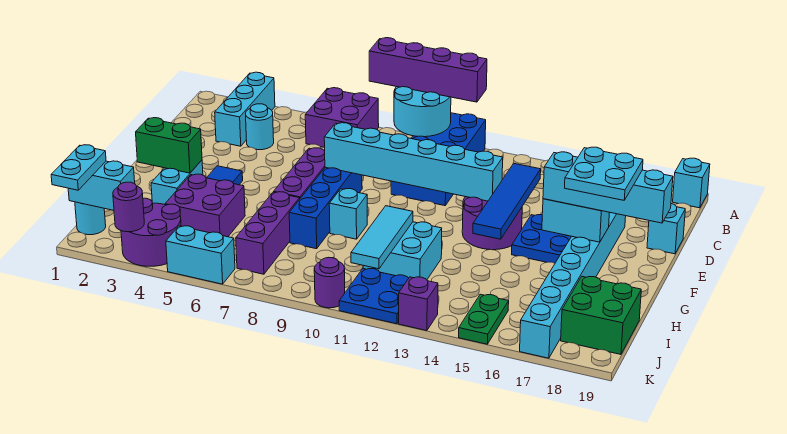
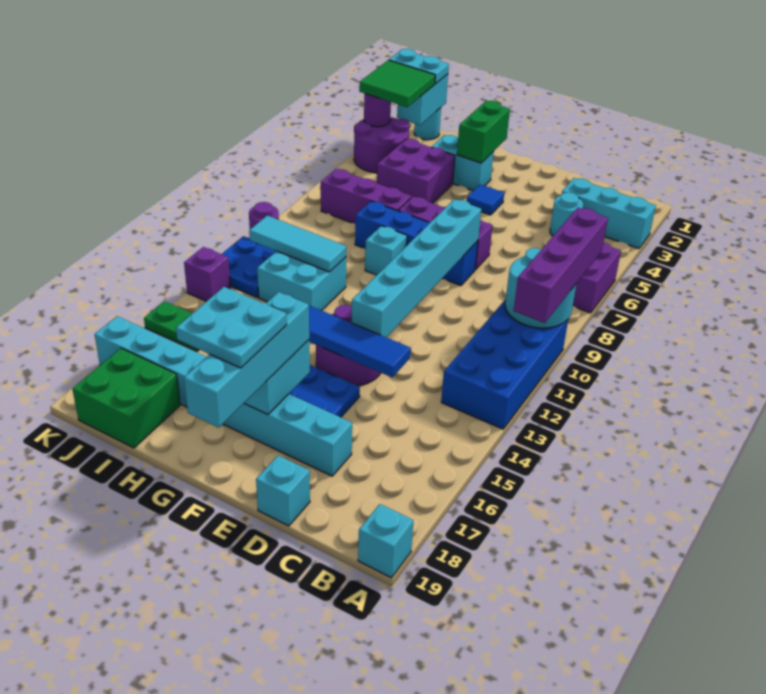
blue brick A10:D11 level 1 -> blue brick A10:B13 level 1
none -> green tile J2:K3 level 3
cyan brick K5:K6 level 1 -> none

